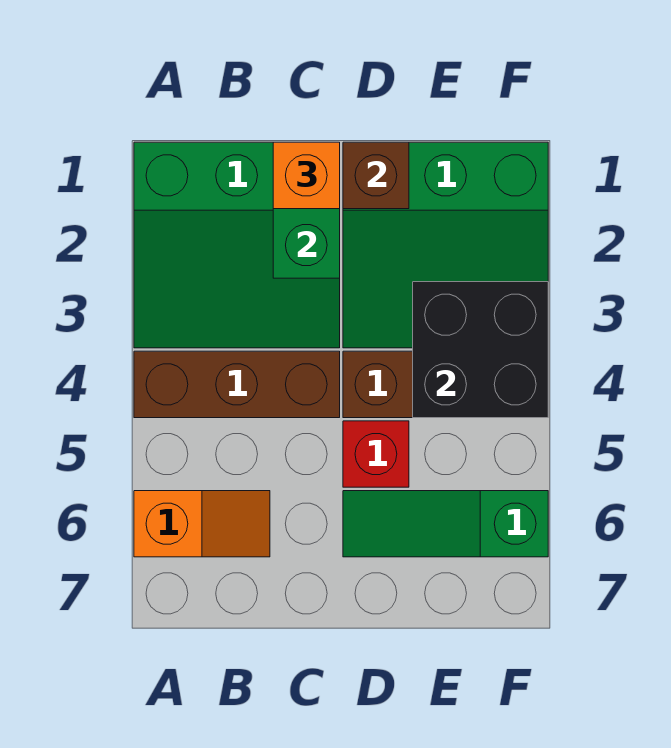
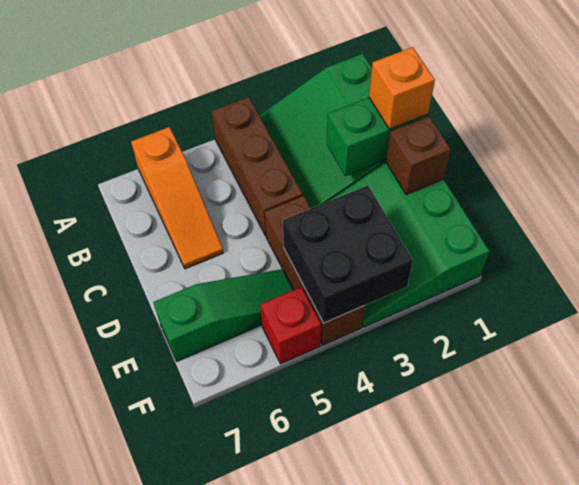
orange slope A6:B6 level 1 top A -> orange slope A6:C6 level 1 top A
red brick D5 level 1 -> red brick F5 level 1
green slope D6:F6 level 1 top F -> green slope E5:E7 level 1 top 7

